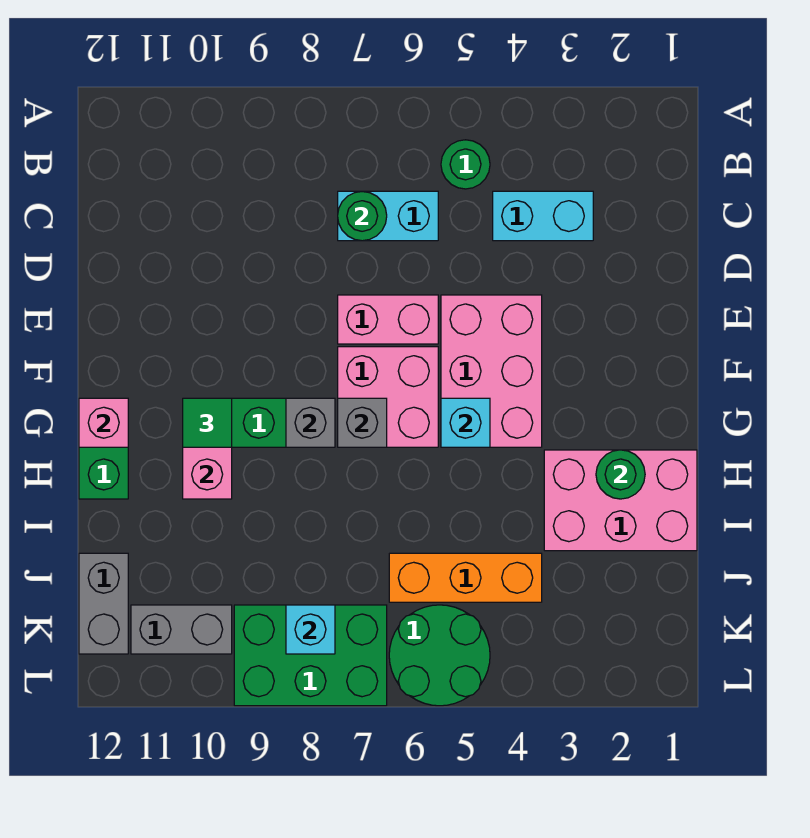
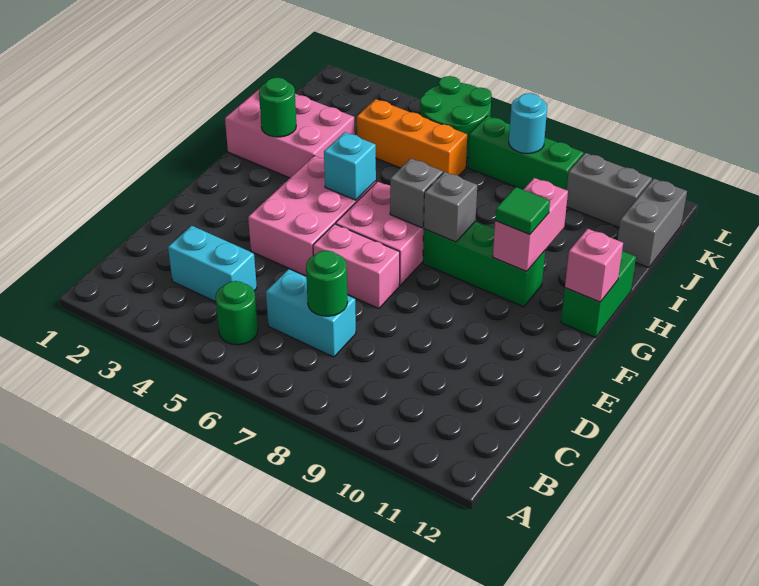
green brick K7:L9 level 1 -> green brick K7:K9 level 1
cyan brick K8 level 2 -> cyan round brick K8 level 2

